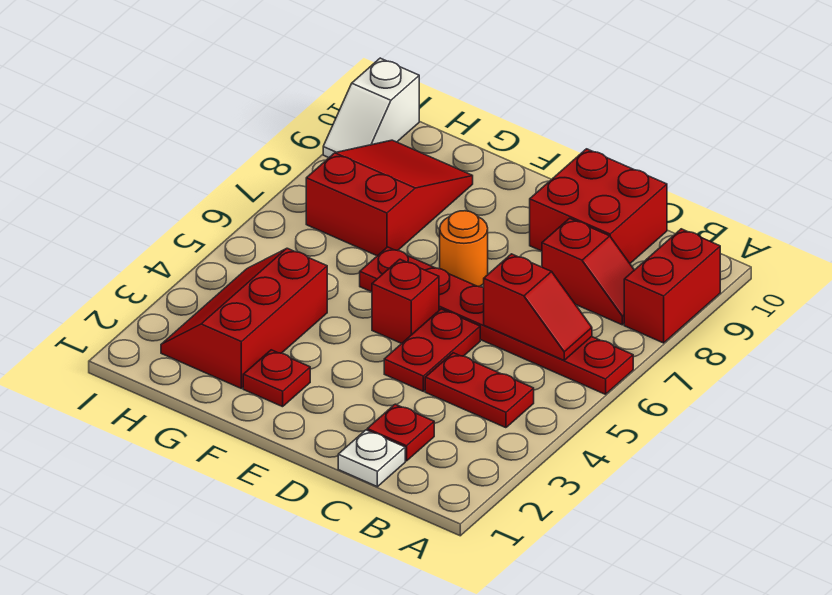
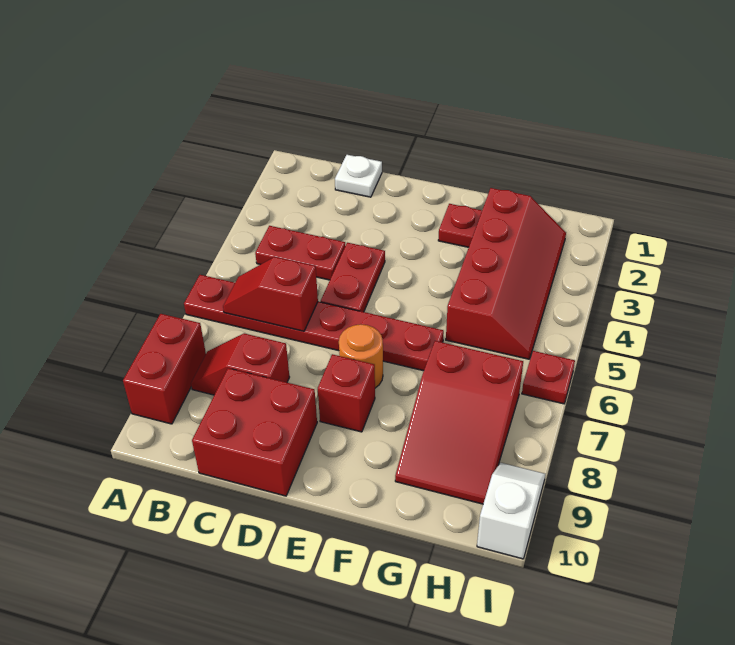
red plate C2 level 1 -> red plate I6 level 1
red brick E5 level 1 -> red brick E8 level 1
red slope G2:H4 level 1 top G -> red slope G2:H5 level 1 top G

